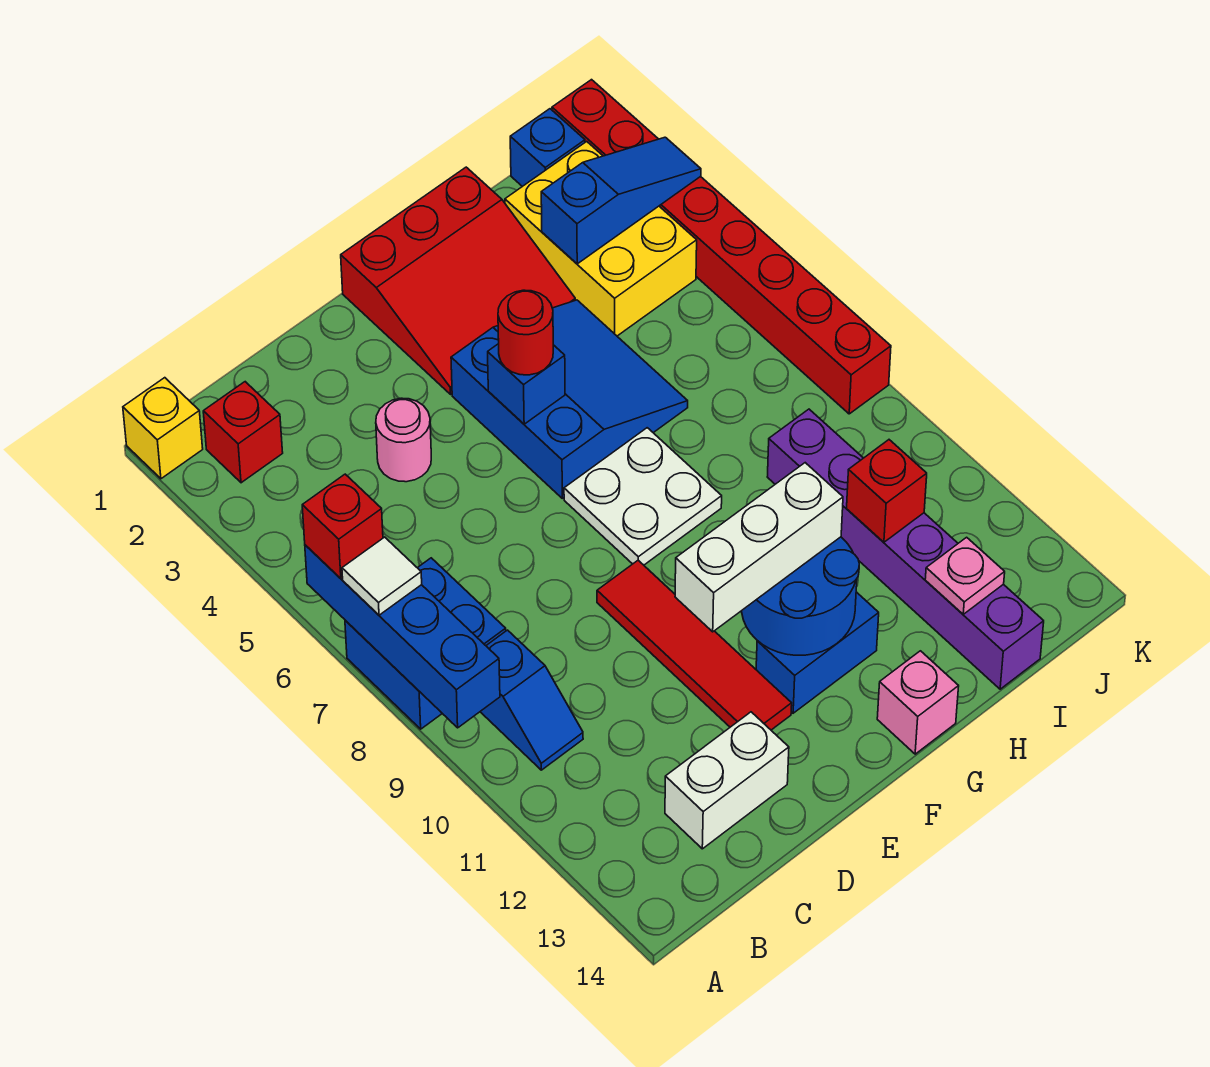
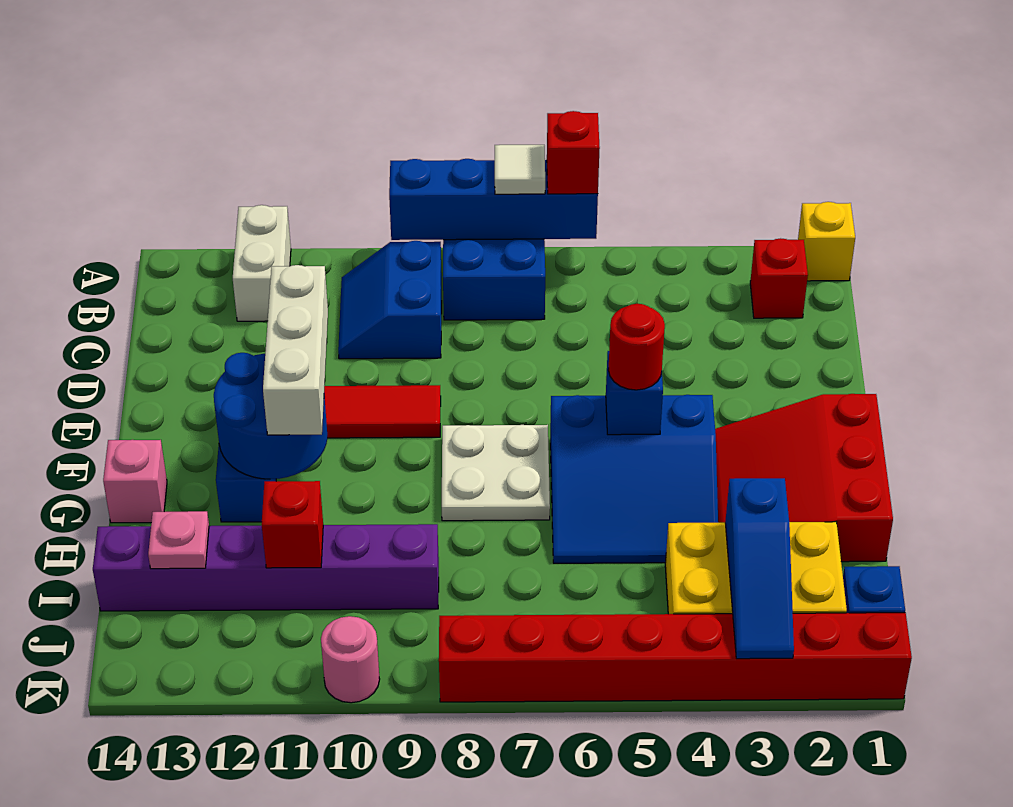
blue slope B9:B10 level 1 top 9 -> blue slope B9:C10 level 1 top 9
white brick C13:D13 level 1 -> white brick A12:B12 level 1
pink round brick D4 level 1 -> pink round brick K10 level 1

